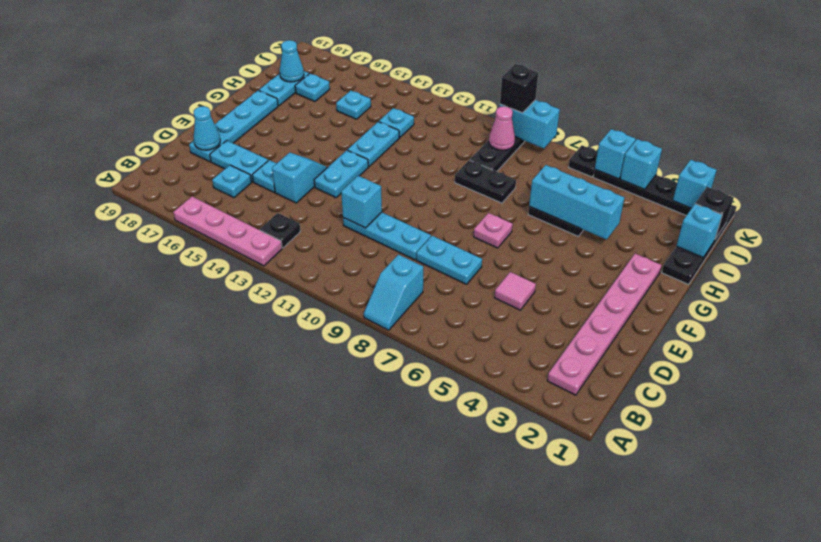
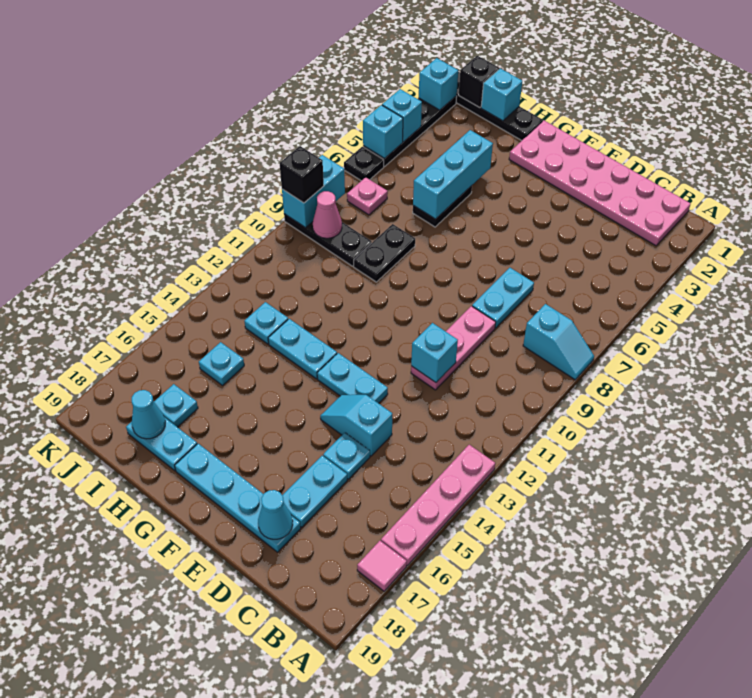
pink plate B2:G2 level 1 -> pink plate B1:G2 level 1
black plate B13 level 1 -> none
cyan plate C16 level 1 -> none
pink tile D5 level 1 -> pink tile A17 level 1
cyan plate D9:D11 level 1 -> pink plate D9:D11 level 1
pink plate F7 level 1 -> pink plate J7 level 1

